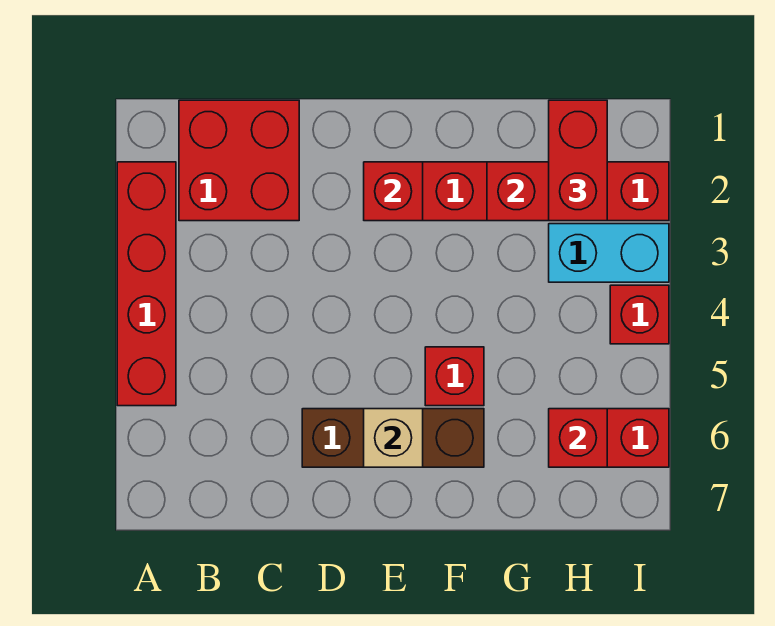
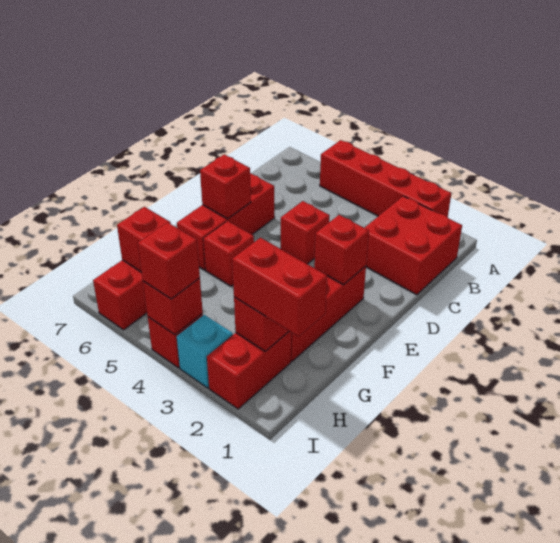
none -> red brick D4 level 1
brown brick D6:F6 level 1 -> red brick D6:F6 level 1
tan brick E6 level 2 -> red brick E6 level 2
cyan brick H3:I3 level 1 -> cyan brick I3 level 1
none -> red brick I4 level 2
none -> red brick I4 level 3

